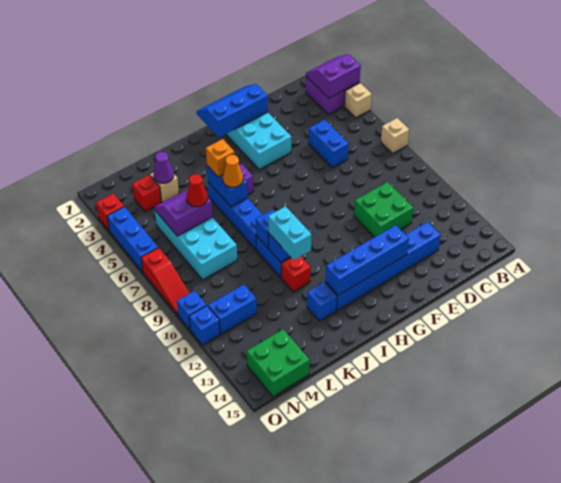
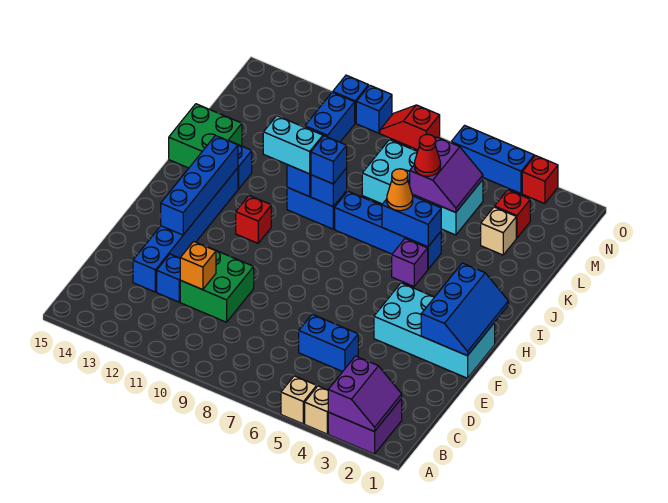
tan brick A7 level 1 -> tan brick A5 level 1
none -> blue brick D12 level 1
orange brick J5 level 3 -> orange brick D11 level 2
none -> blue brick J9 level 3
red brick J11 level 1 -> red brick H11 level 1
purple cone L3 level 2 -> none
green brick M14:N15 level 1 -> green brick J14:K15 level 1
red slope O7:O9 level 1 top 7 -> red slope O8:O9 level 1 top 8

